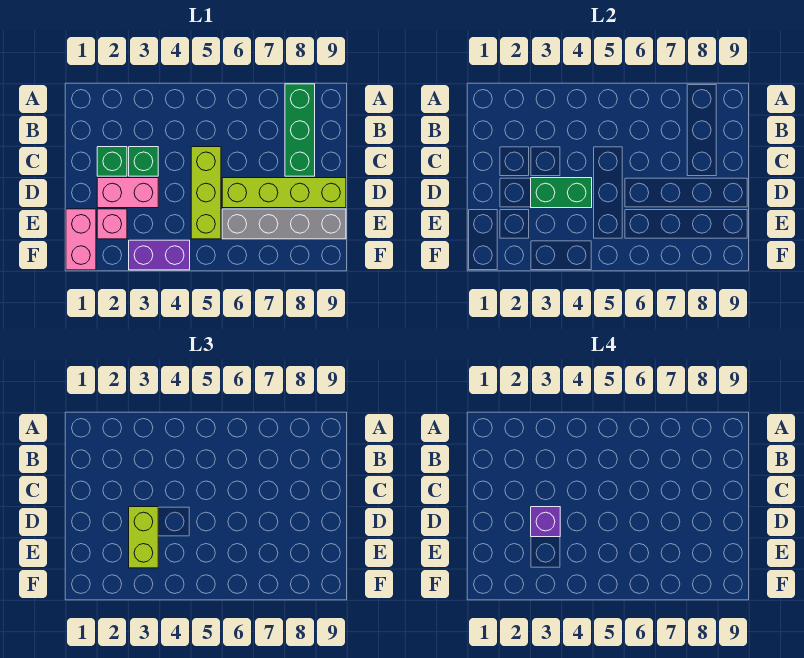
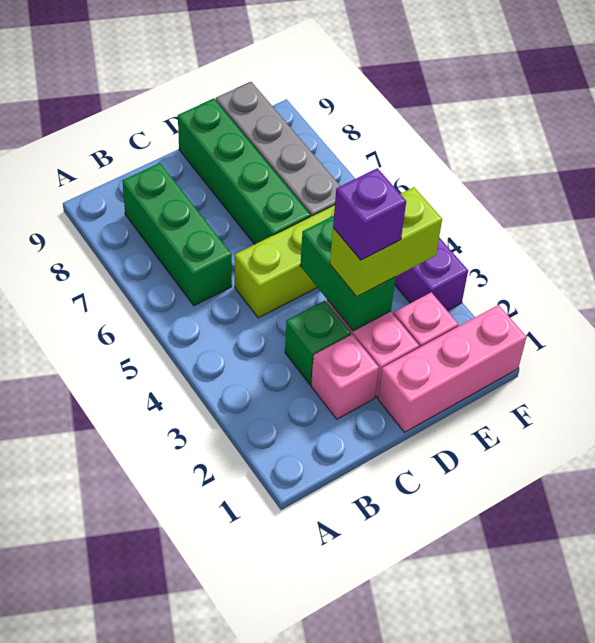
green brick A8:C8 level 1 -> green brick B6:B8 level 1
green brick C2 level 1 -> pink brick C2 level 1
lime brick D6:D9 level 1 -> green brick D6:D9 level 1
pink brick E1:F1 level 1 -> pink brick D1:F1 level 1

